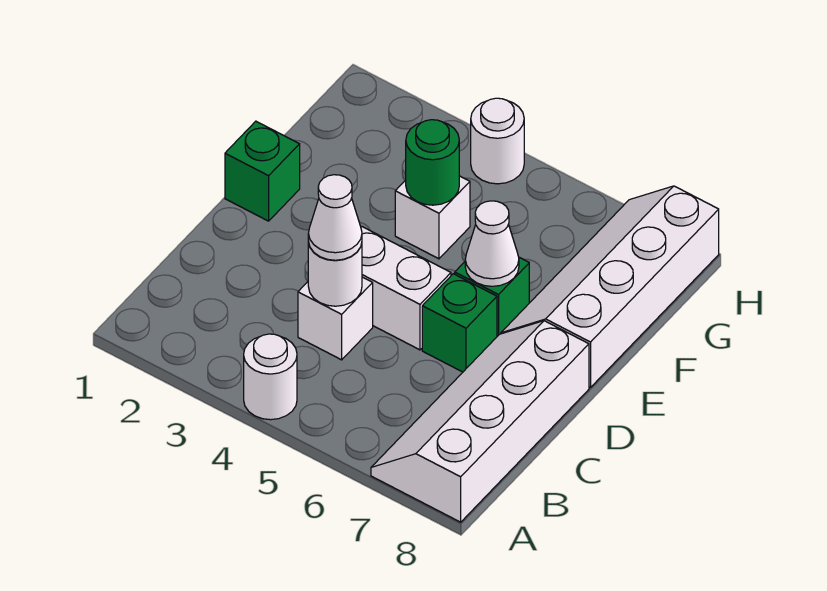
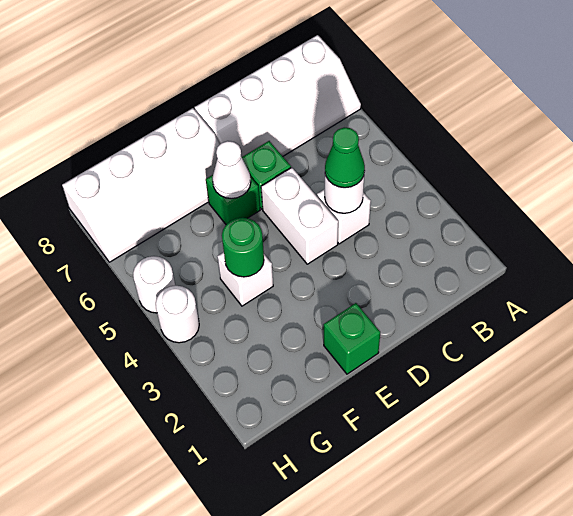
white round brick A4 level 1 -> white round brick H5 level 1
white cone C4 level 3 -> green cone C4 level 3

